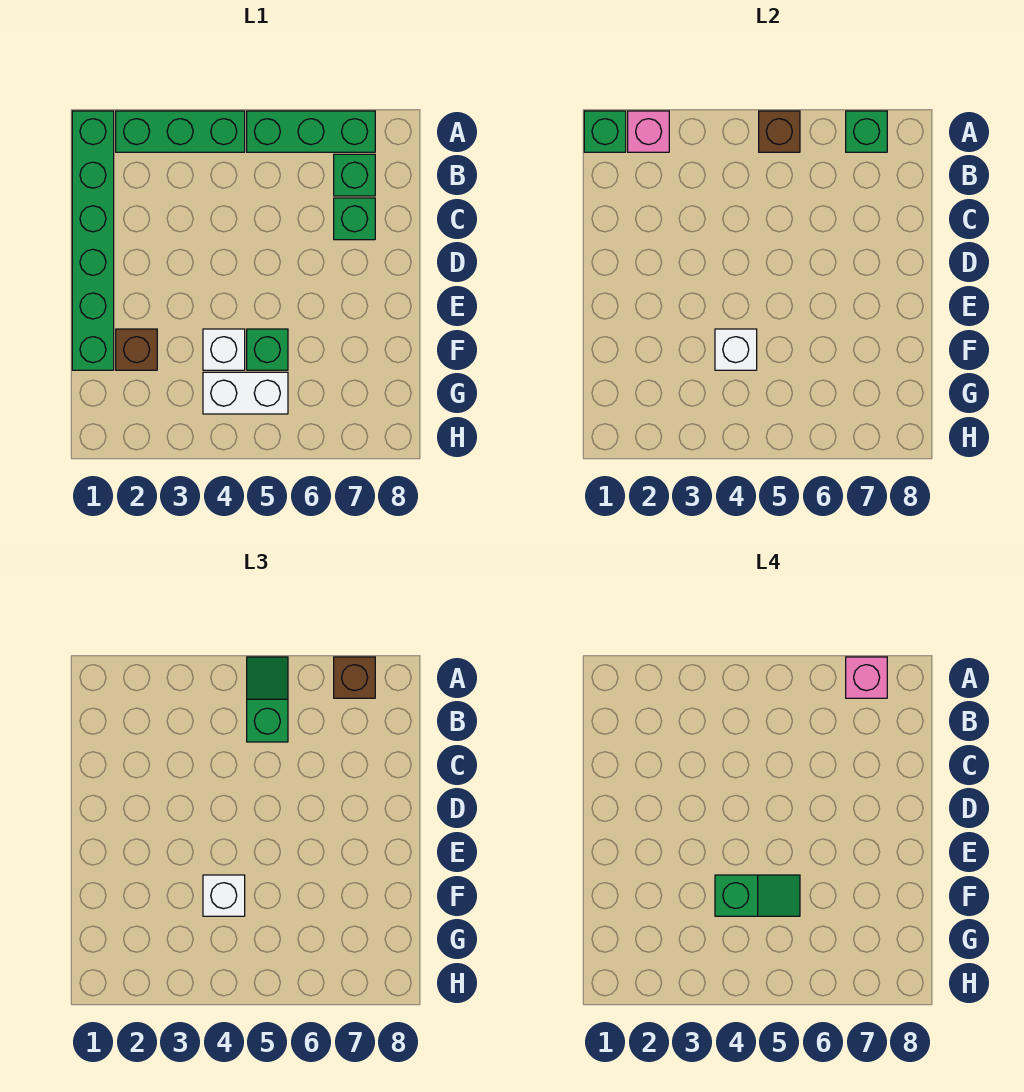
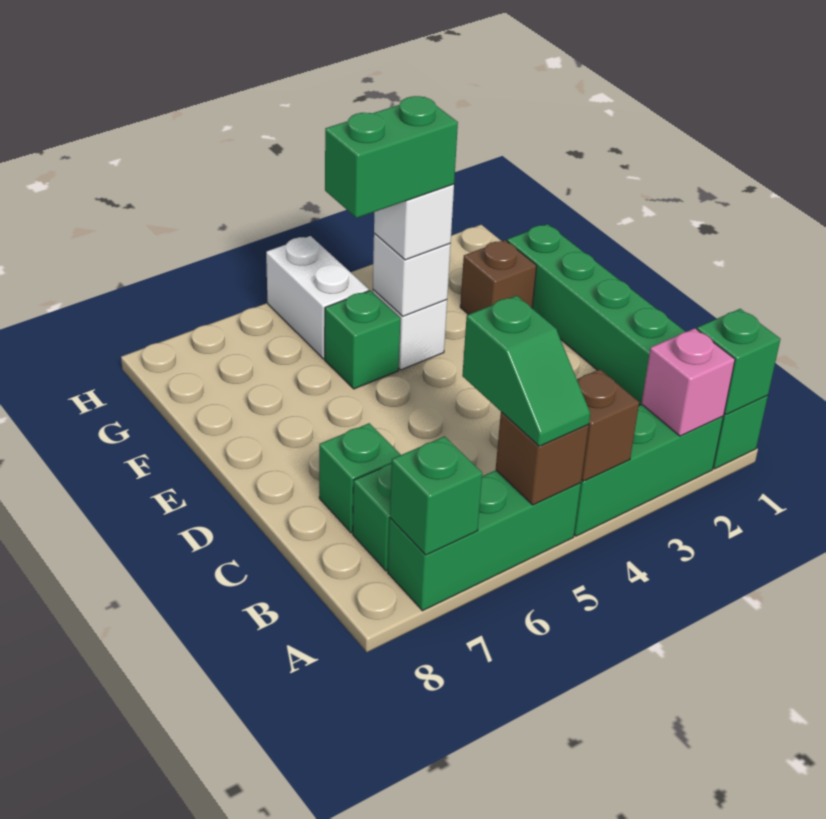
brown brick A7 level 3 -> brown brick A4 level 2
pink brick A7 level 4 -> none
green slope F4:F5 level 4 top 4 -> green brick F4:F5 level 4
white brick G4:G5 level 1 -> white brick G5:H5 level 1

